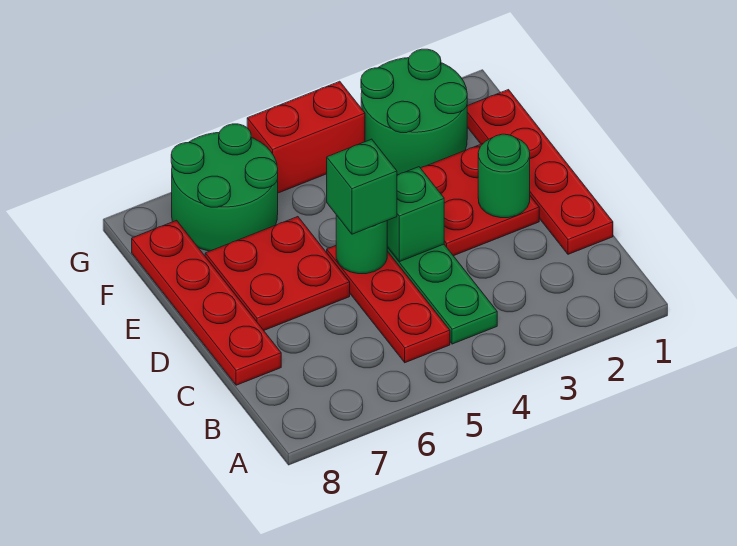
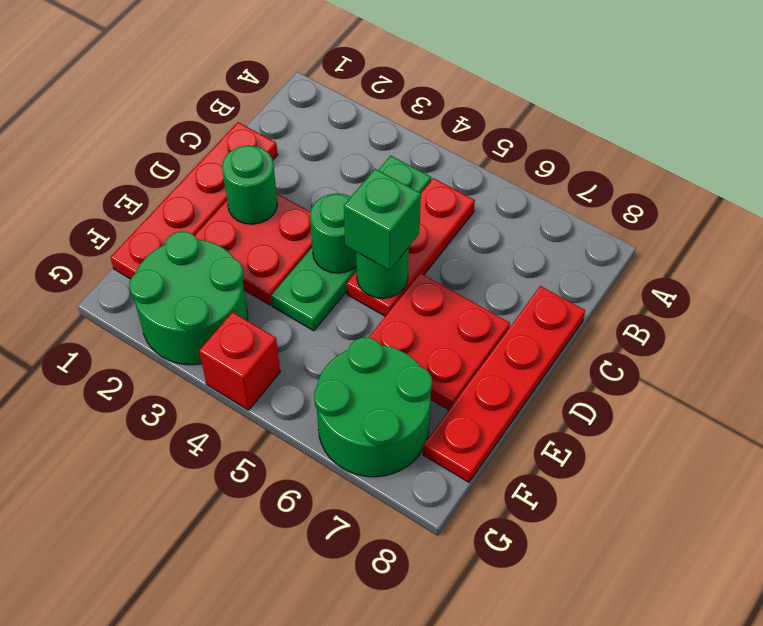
green brick D4 level 2 -> green round brick D4 level 2
red brick G4:G5 level 1 -> red brick G4 level 1

